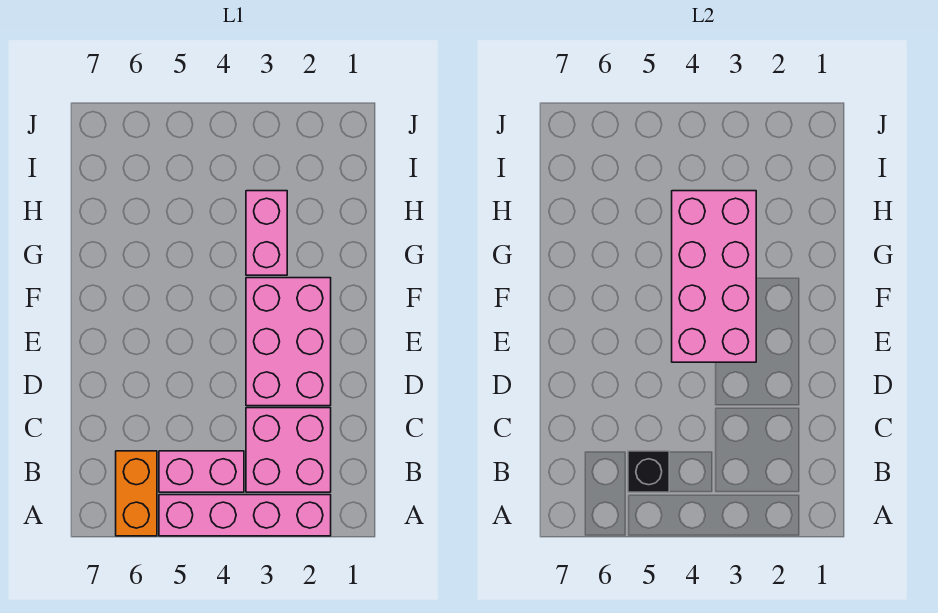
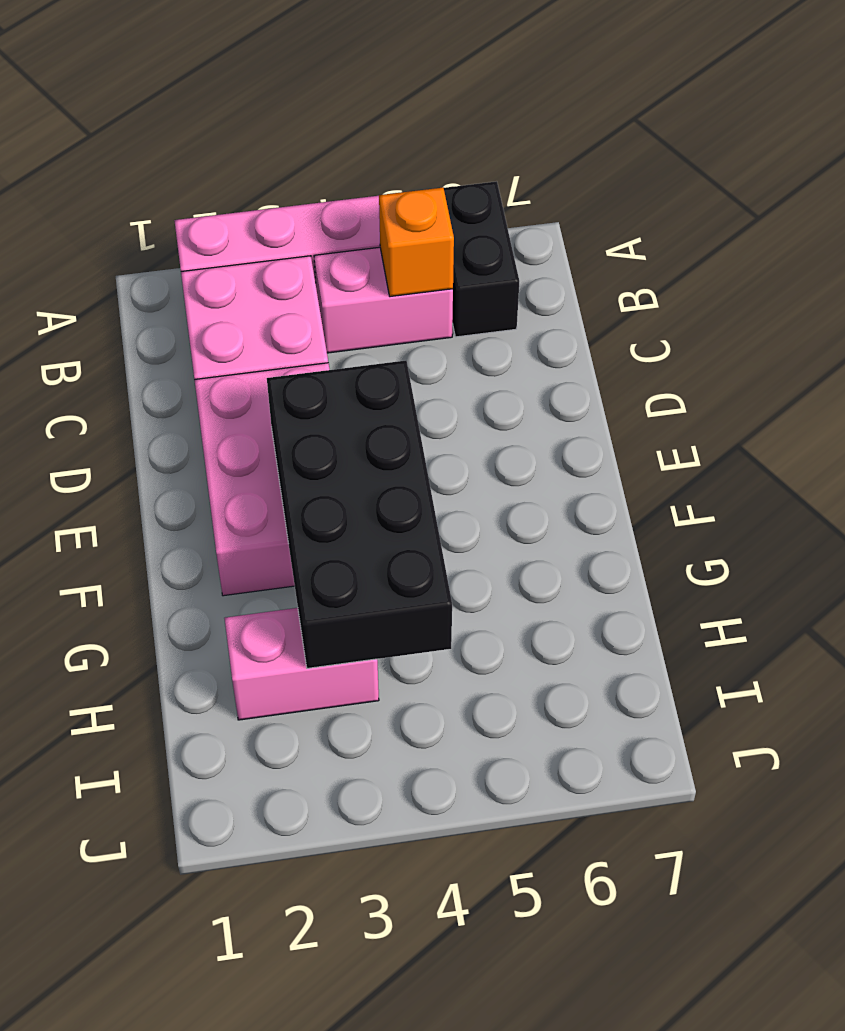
orange brick A6:B6 level 1 -> black brick A6:B6 level 1
black brick B5 level 2 -> orange brick B5 level 2
pink brick E3:H4 level 2 -> black brick E3:H4 level 2
pink brick G3:H3 level 1 -> pink brick H2:H3 level 1

